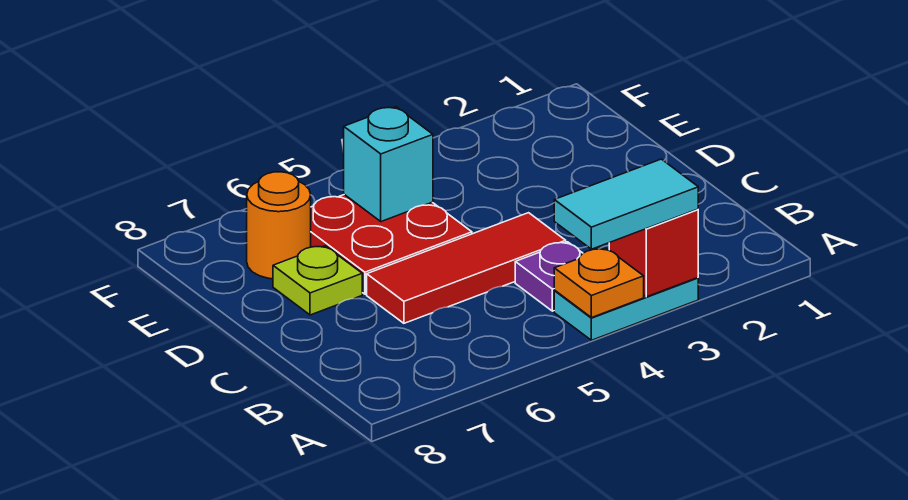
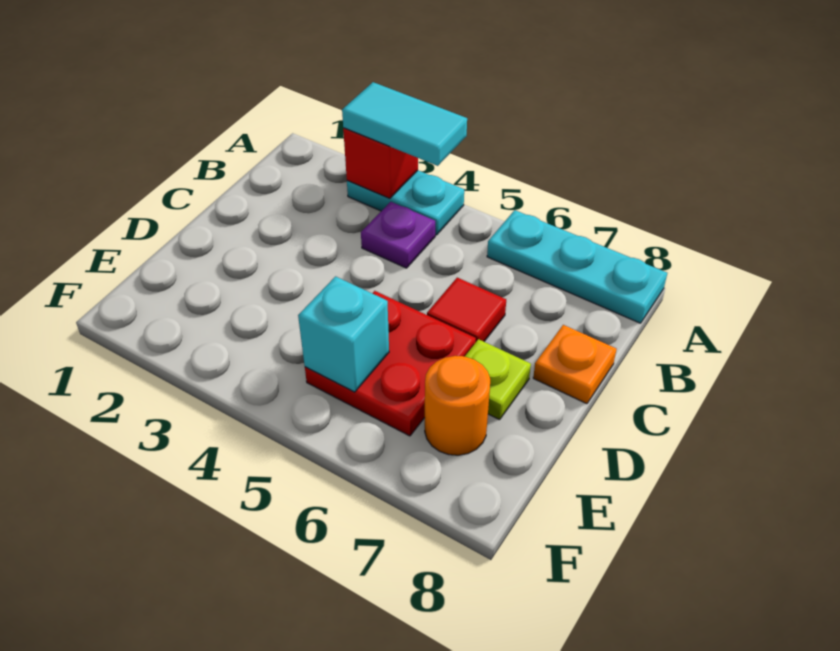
orange plate A4 level 2 -> orange plate C8 level 1
none -> cyan plate A6:A8 level 1
red tile C4:C6 level 1 -> red tile C6 level 1

